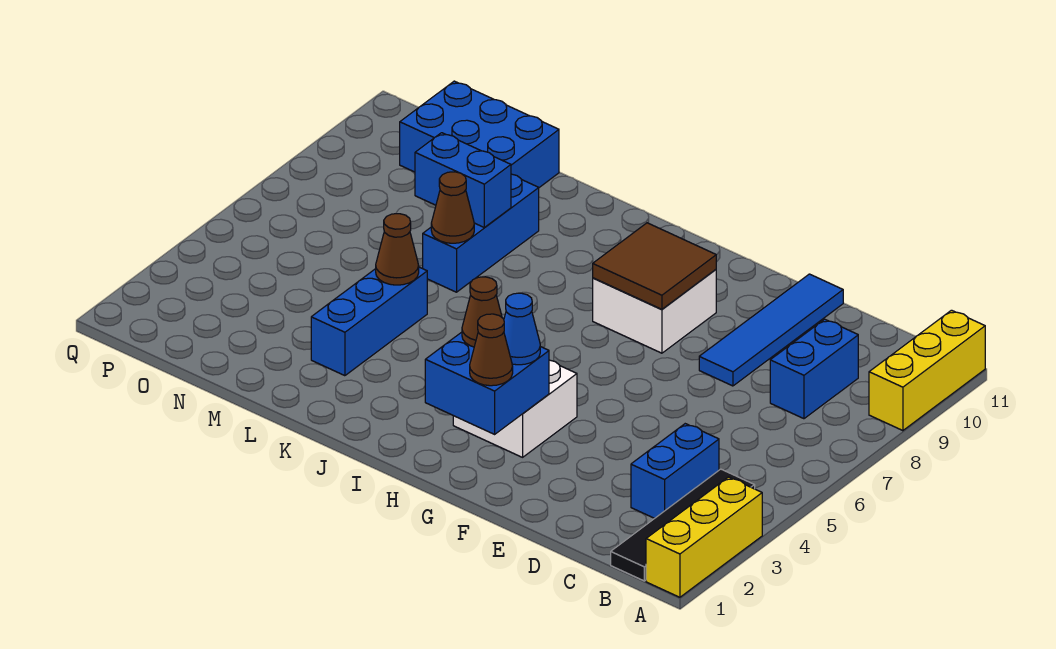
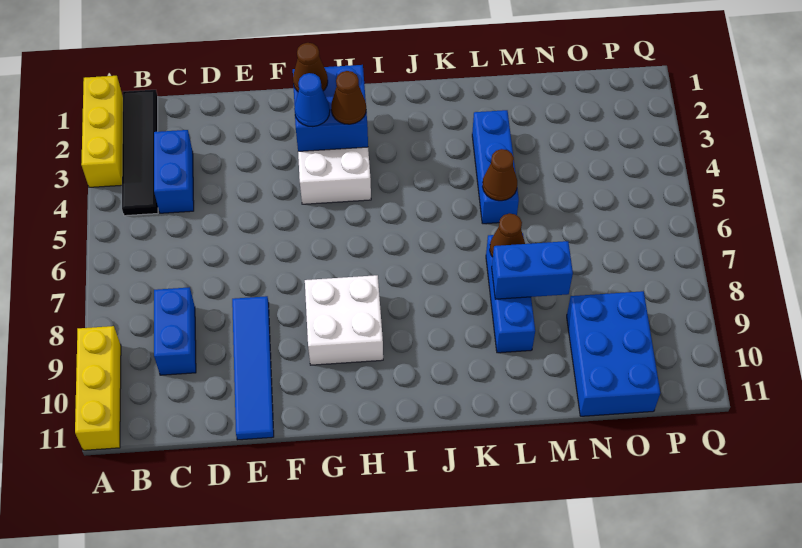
brown tile G8:H9 level 2 -> none
blue brick M10:O11 level 1 -> blue brick N9:O11 level 1

